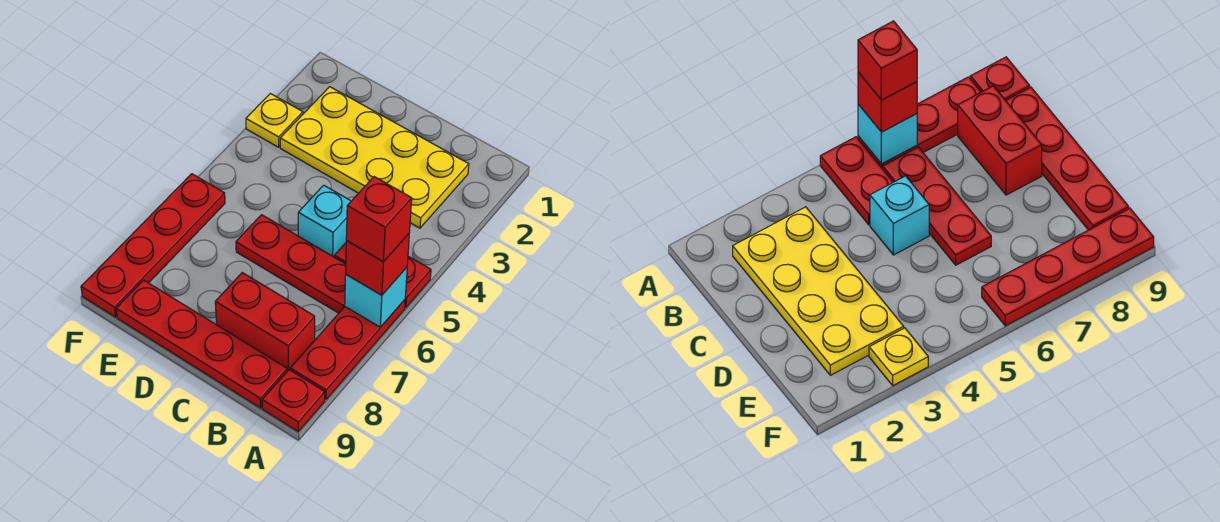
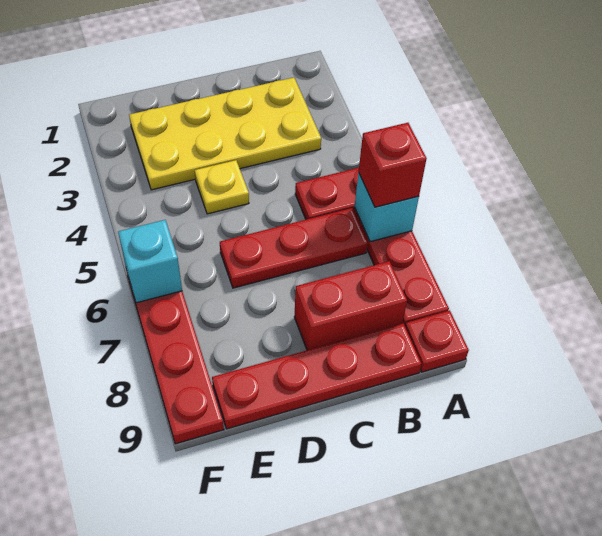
red brick A6 level 4 -> none
cyan brick C5 level 1 -> cyan brick F6 level 2
yellow plate F3 level 1 -> yellow plate D4 level 1

